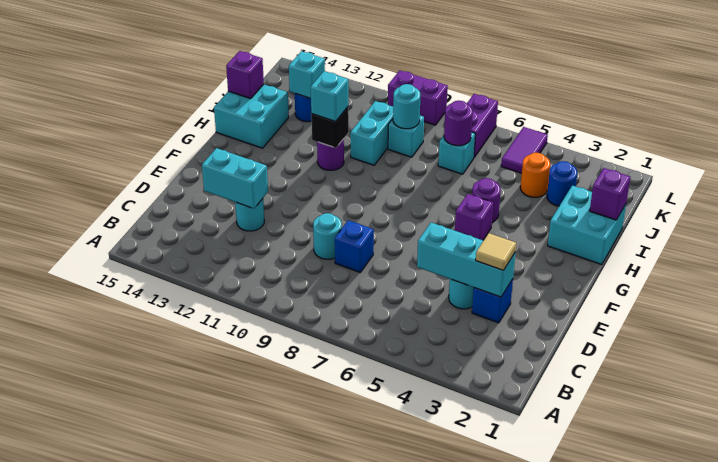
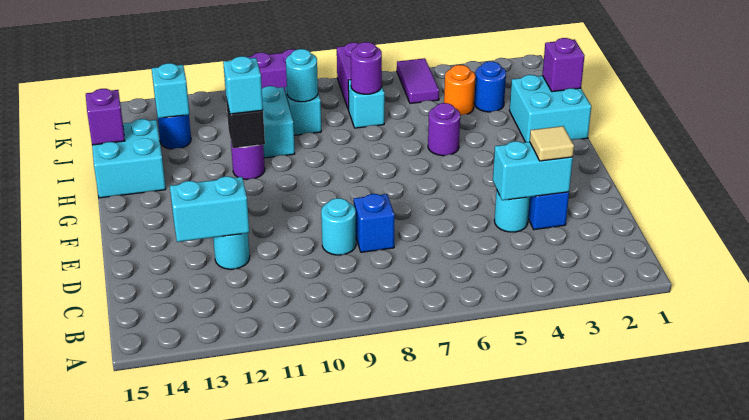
cyan brick D3:D5 level 2 -> cyan brick D3:D4 level 2
purple brick G5 level 1 -> none

